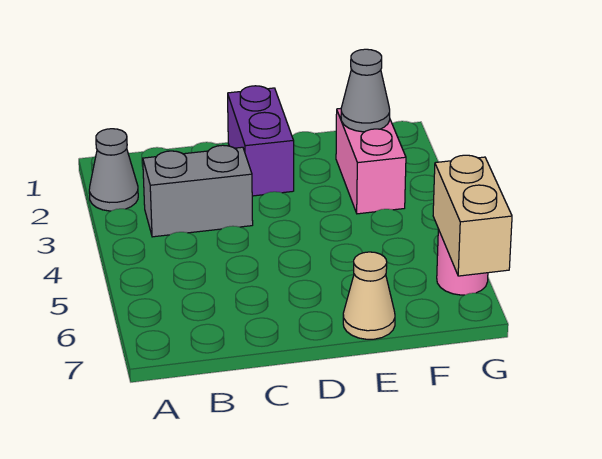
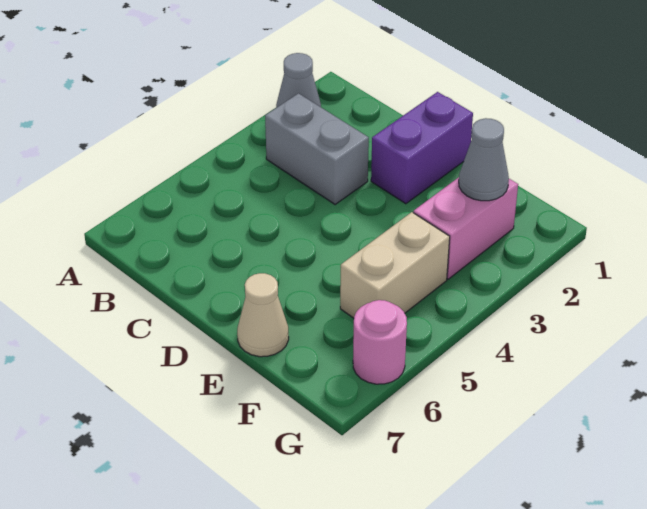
tan brick G6:G7 level 2 -> tan brick F4:F5 level 1

